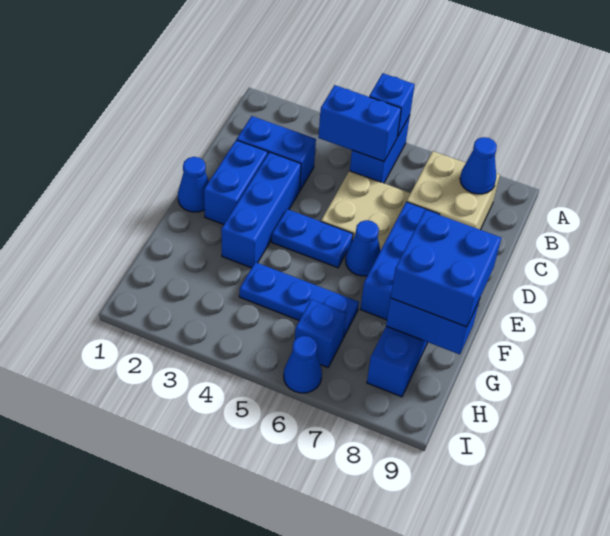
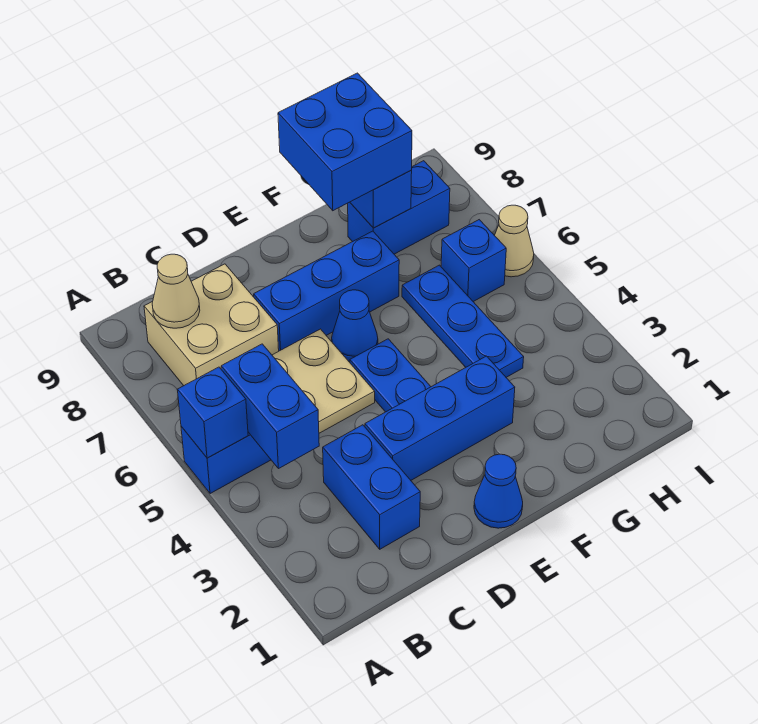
blue cone B8 level 2 -> tan cone B8 level 2
blue brick D2:E2 level 1 -> none
blue cone I6 level 1 -> tan cone I6 level 1

